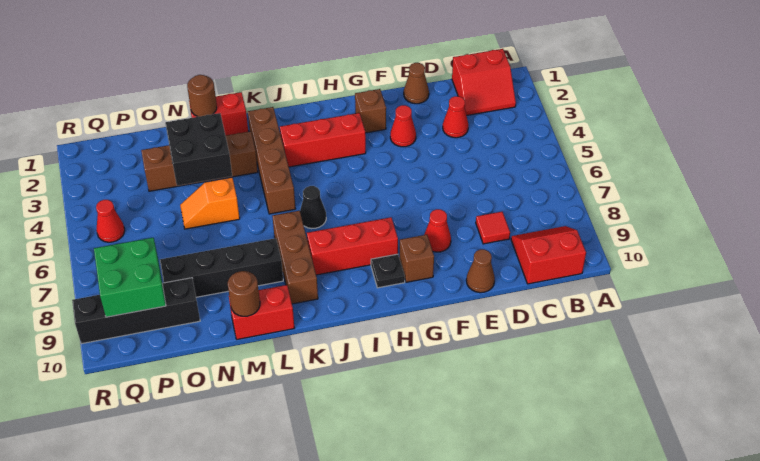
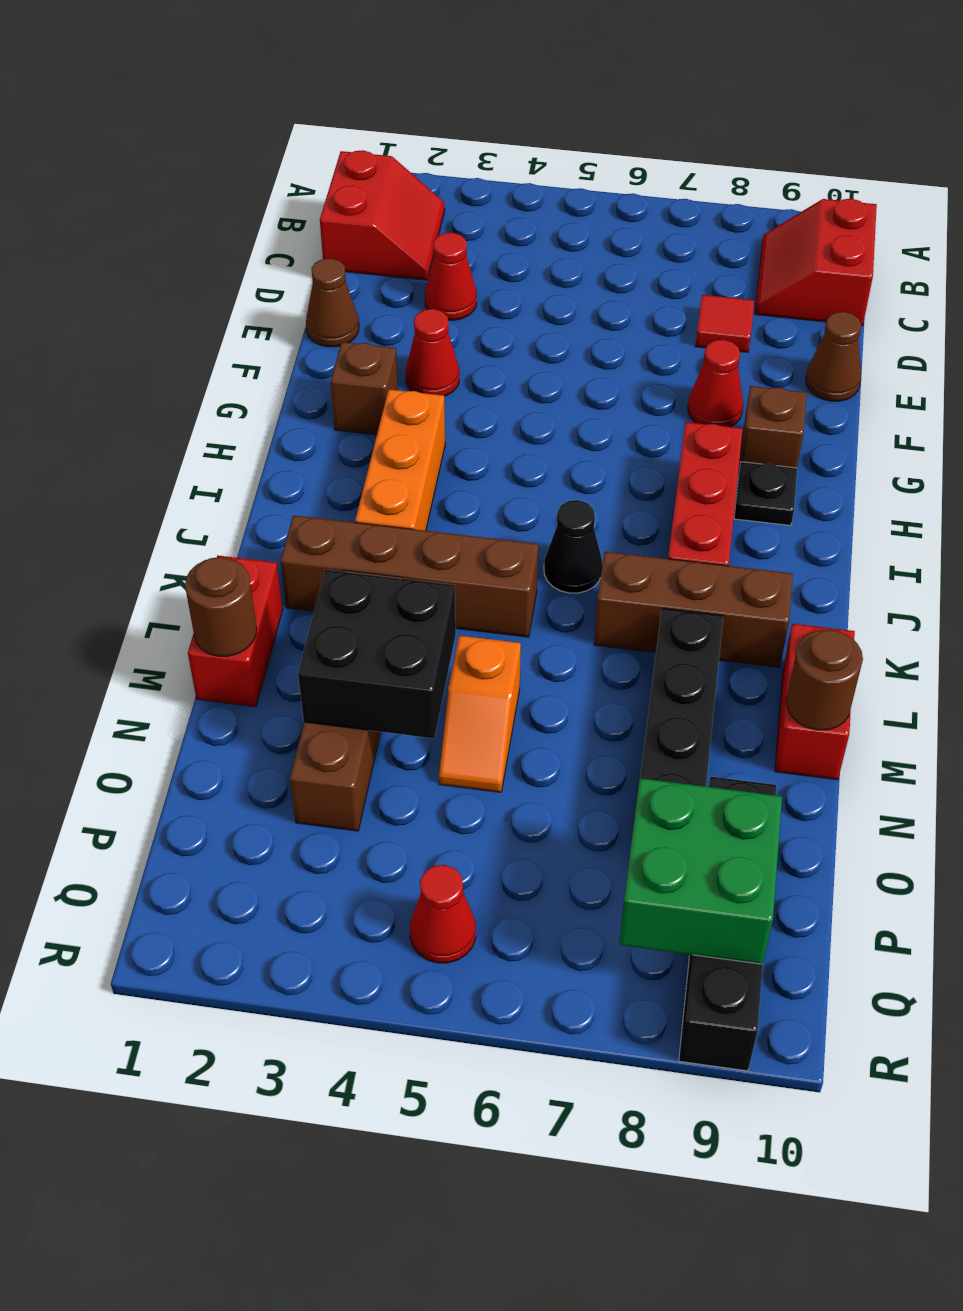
red brick H3:J3 level 1 -> orange brick H3:J3 level 1

